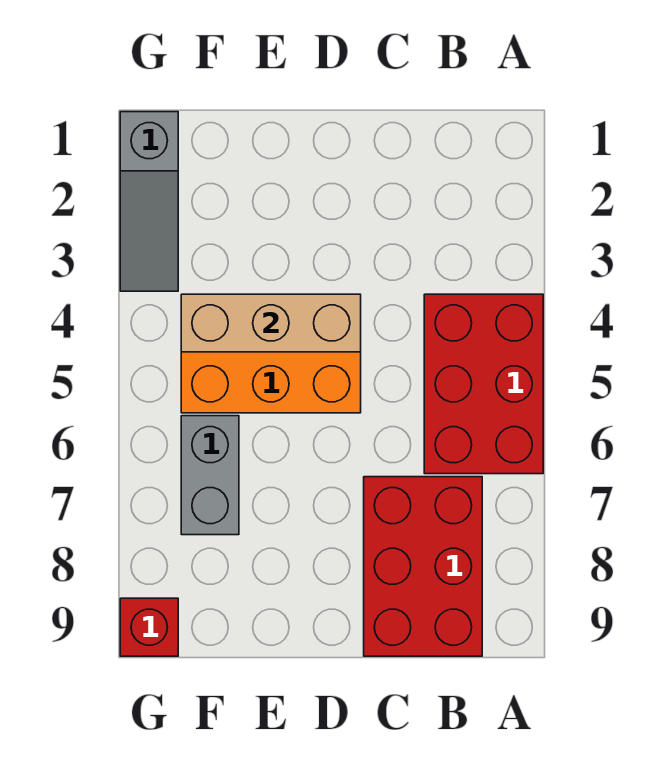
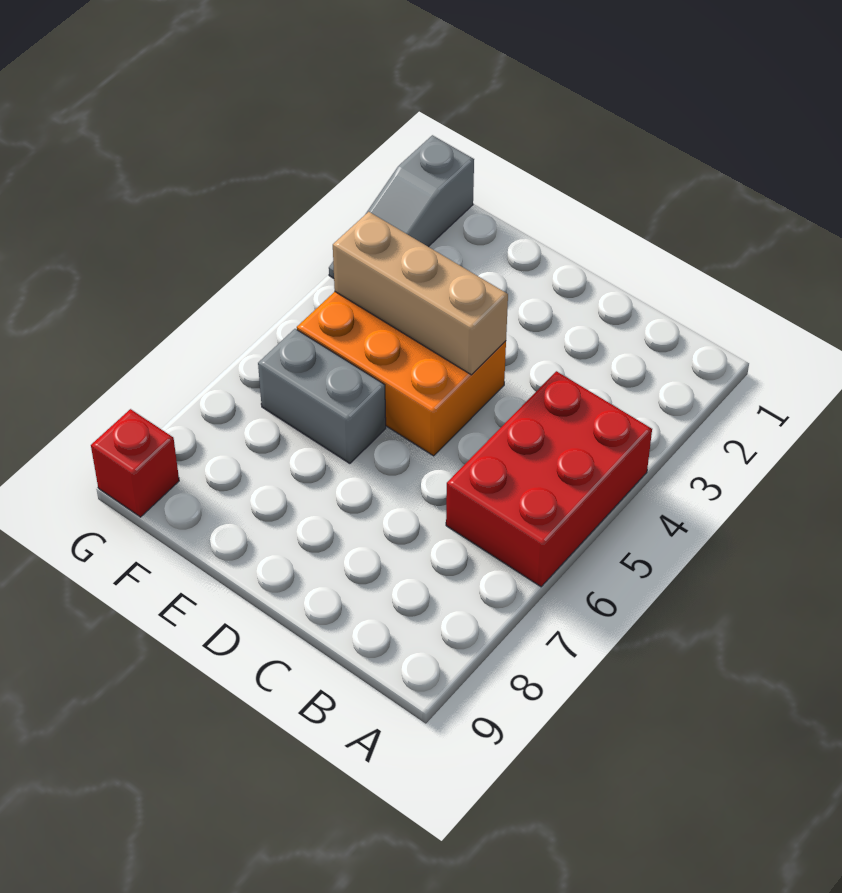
red brick B7:C9 level 1 -> none
grey brick F6:F7 level 1 -> grey brick E6:F6 level 1

